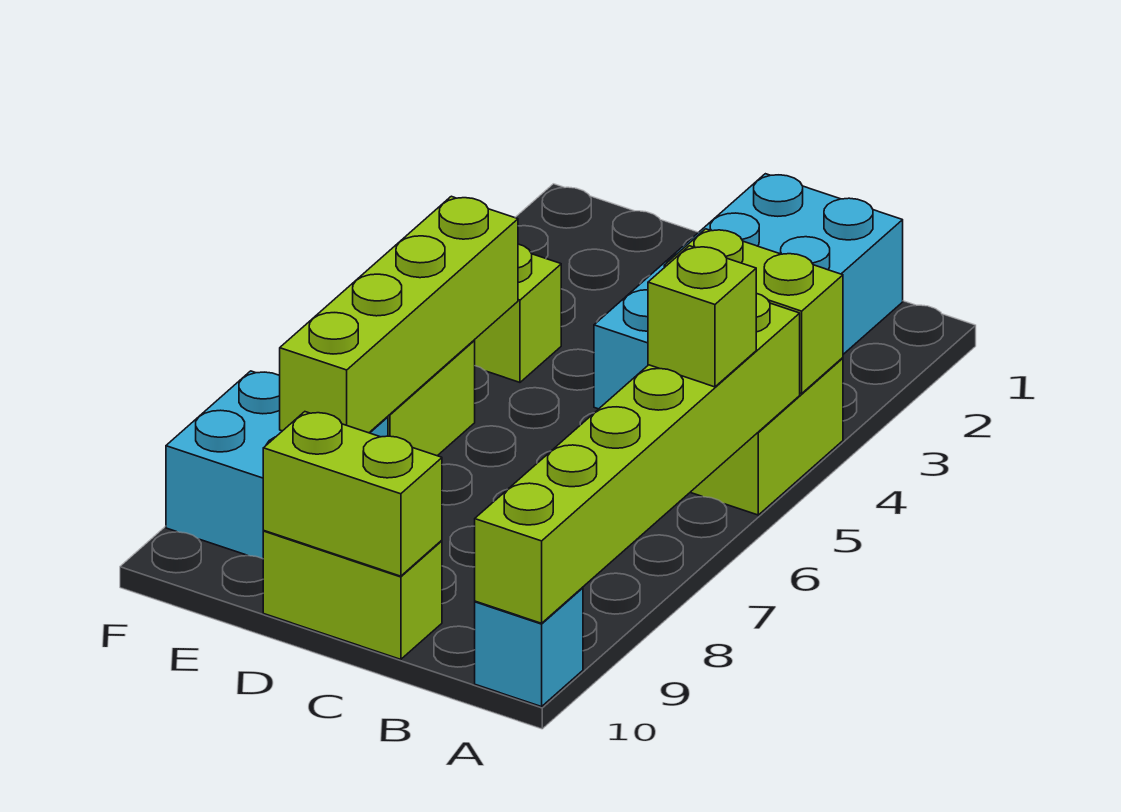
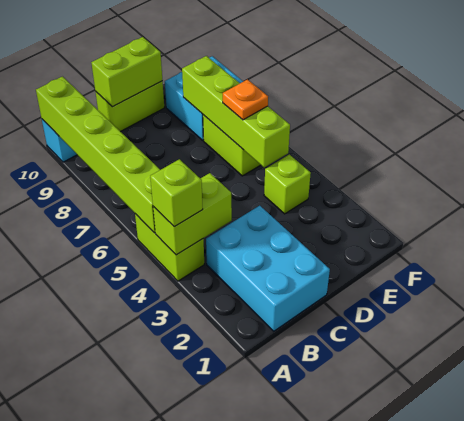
lime brick A6 level 3 -> lime brick A4 level 3
cyan brick B1:C4 level 1 -> cyan brick B1:C3 level 1
none -> orange plate E6 level 3

